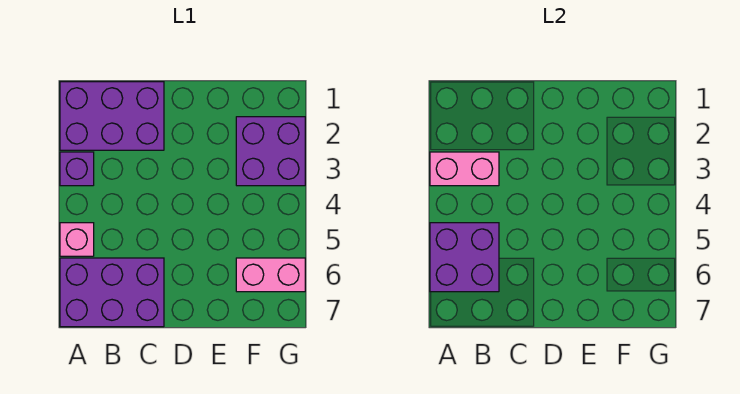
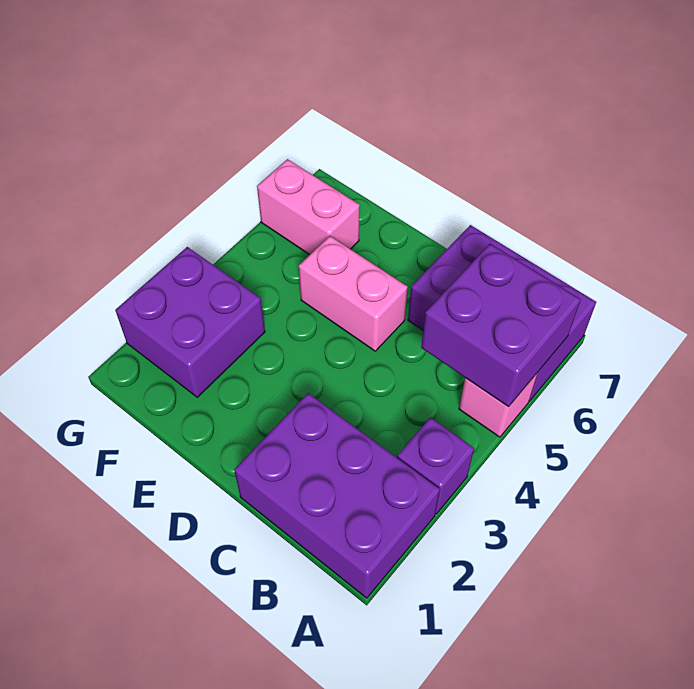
pink brick A3:B3 level 2 -> pink brick D5:E5 level 1

